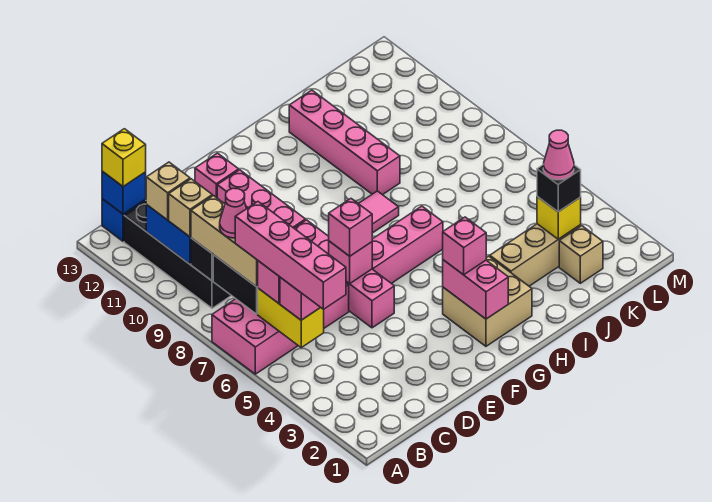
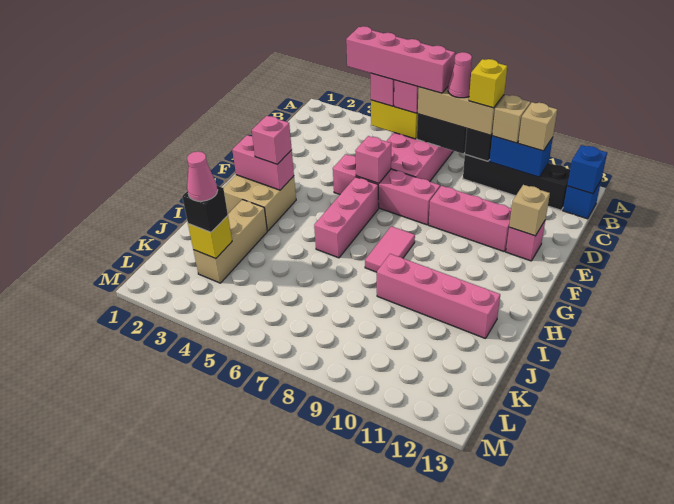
yellow brick B13 level 3 -> yellow brick B9 level 4
pink brick E6 level 3 -> none
tan brick K2 level 1 -> tan brick E12 level 2

